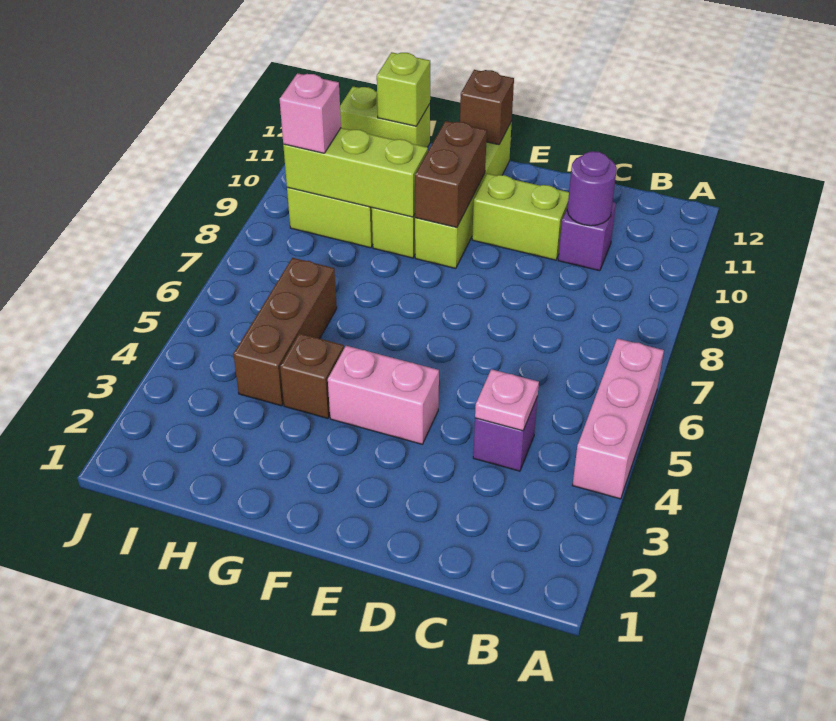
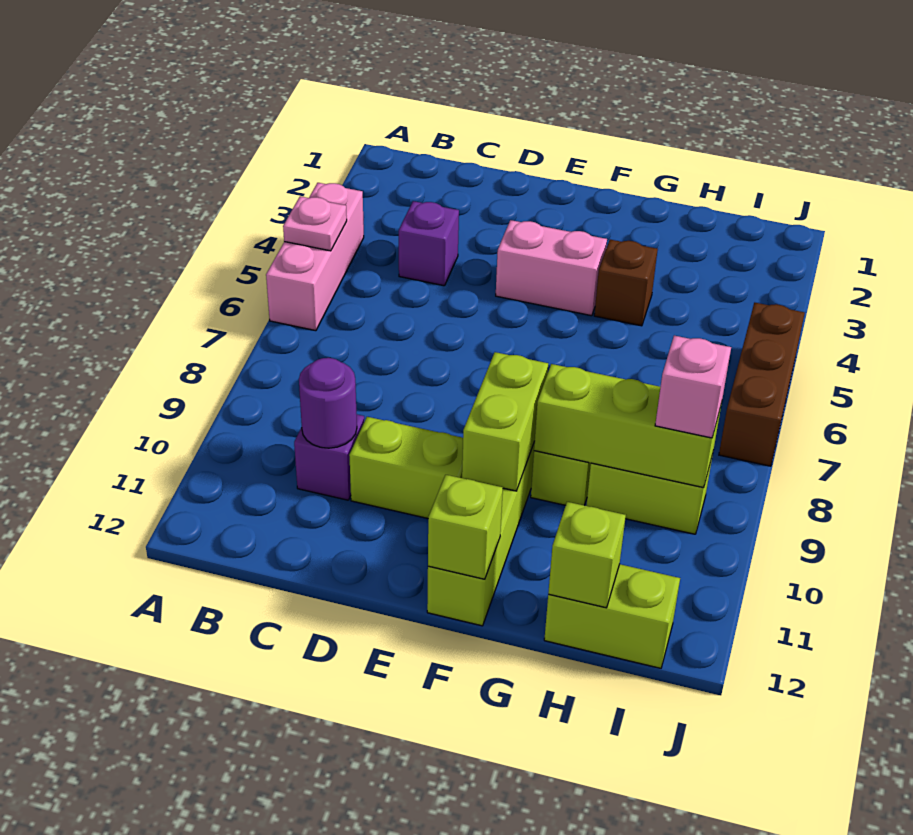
pink plate C4 level 2 -> pink plate A5 level 2
brown brick F9:F10 level 2 -> lime brick F9:F10 level 2
brown brick F12 level 2 -> lime brick F12 level 2
brown brick H4:H6 level 1 -> brown brick J5:J7 level 1

